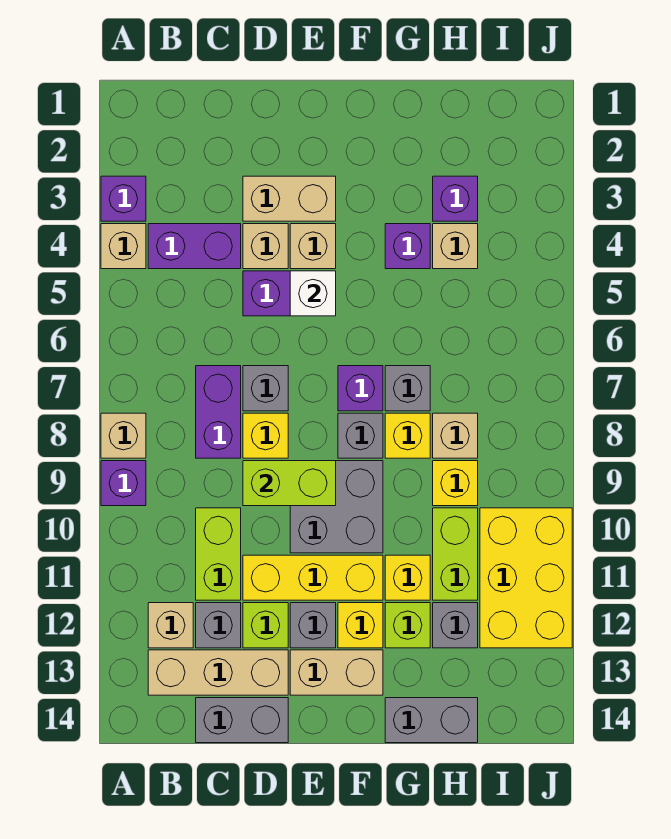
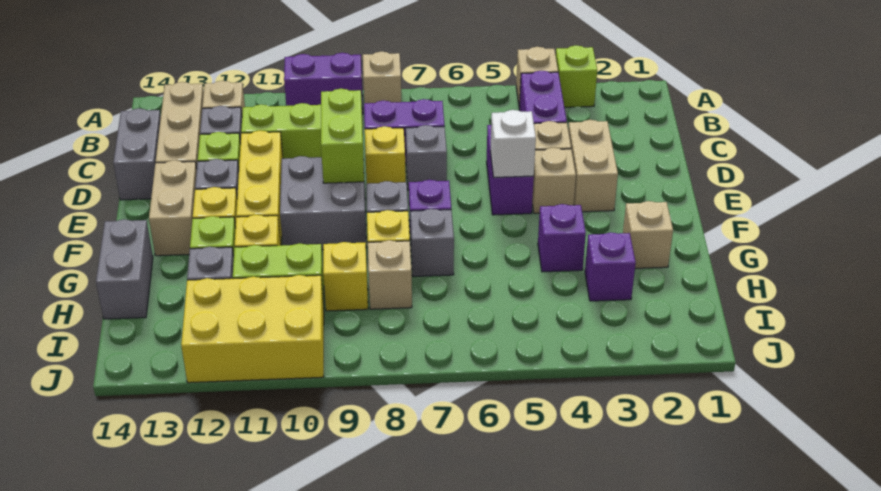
purple brick A3 level 1 -> lime brick A3 level 1
purple brick A9 level 1 -> purple brick A9:A10 level 1
tan brick H4 level 1 -> tan brick G2 level 1

